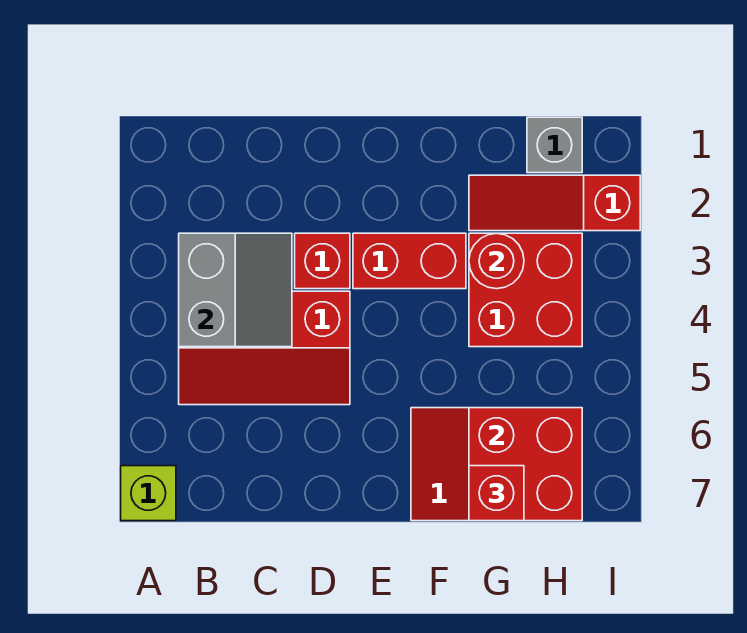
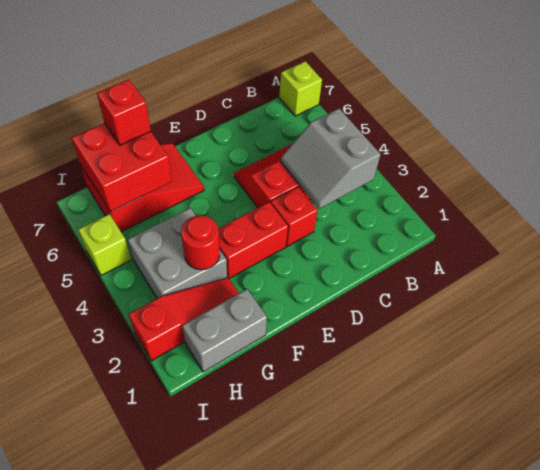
red brick G3:H4 level 1 -> grey brick G3:H4 level 1
grey brick H1 level 1 -> grey brick G1:H1 level 1
none -> lime brick I5 level 1

